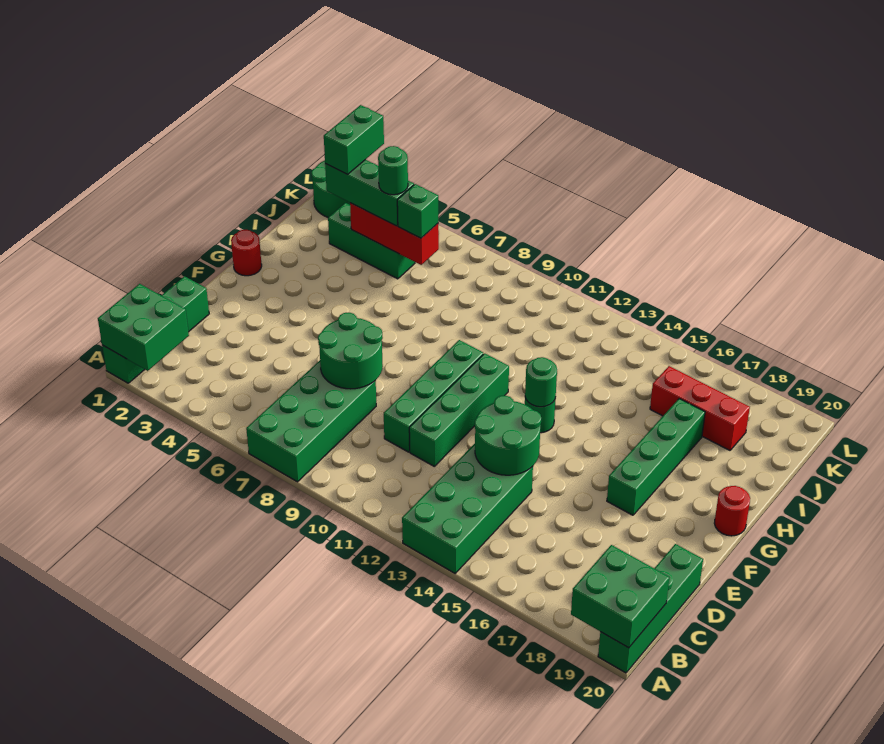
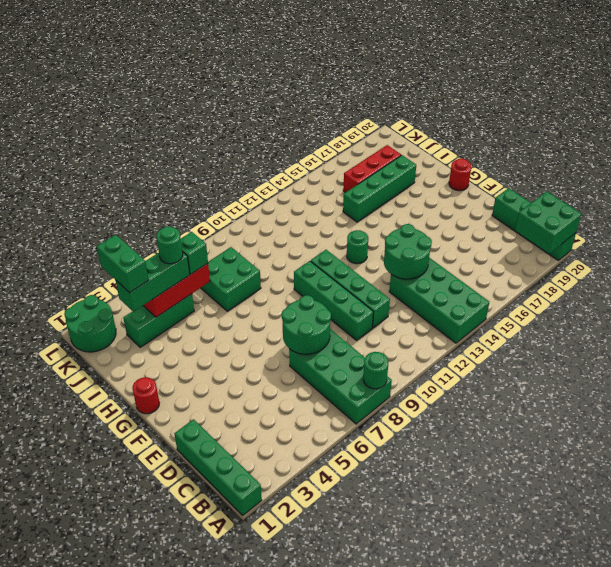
green brick A1:B2 level 2 -> green brick I7:J8 level 1
green brick F17:I17 level 1 -> green brick I15:I18 level 1
green round brick G13 level 2 -> green round brick A8 level 2

